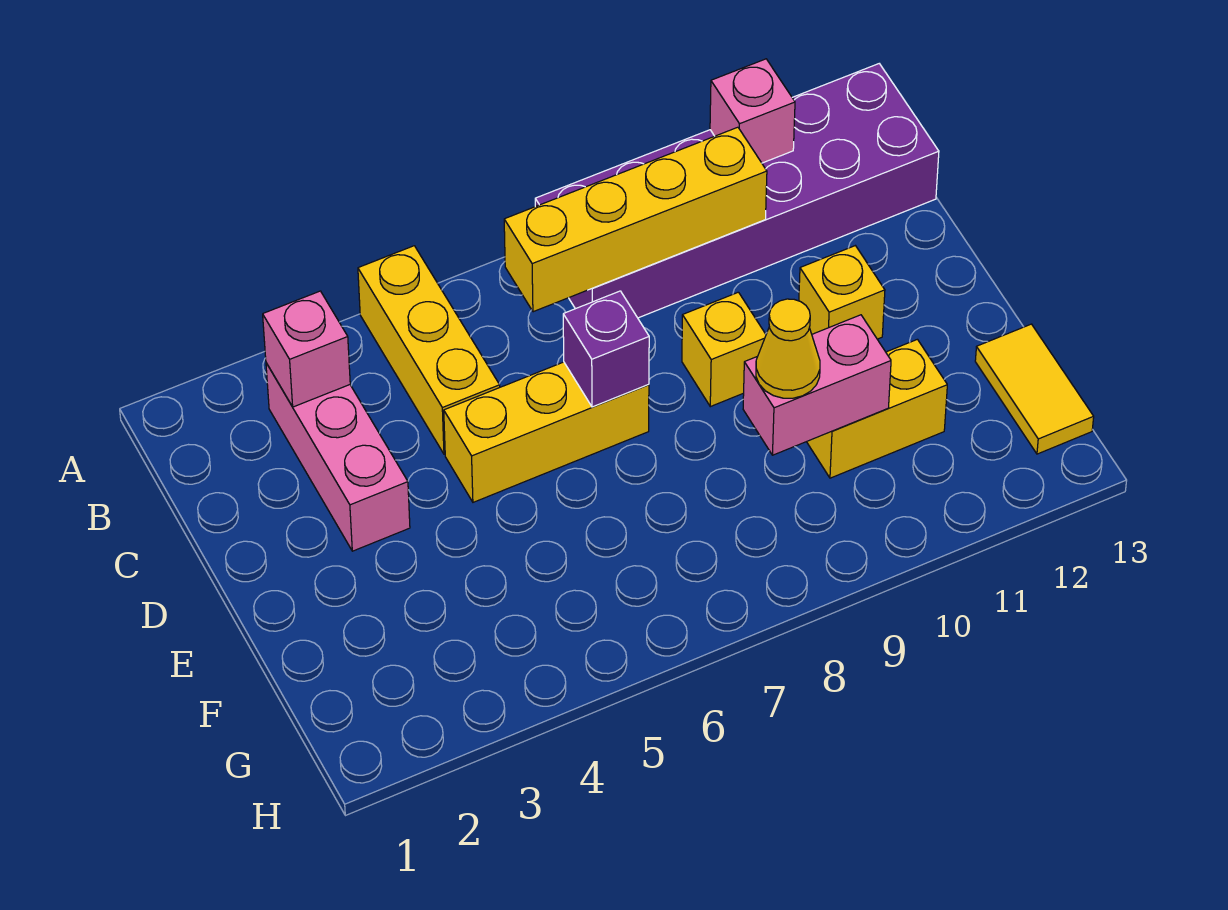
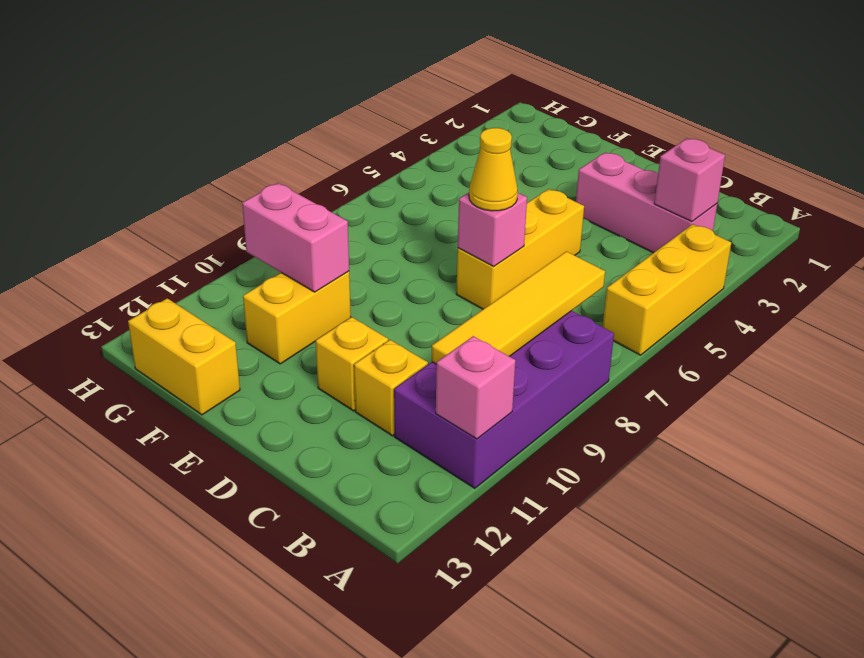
yellow brick A5:C5 level 1 -> yellow brick A4:A6 level 1
purple brick A8:B13 level 1 -> purple brick A8:B11 level 1
yellow brick B7:B10 level 2 -> yellow tile B7:B10 level 2
purple brick D7 level 2 -> pink brick D7 level 2
yellow brick D9 level 1 -> yellow brick C11 level 1
pink brick F9:F10 level 2 -> pink brick F10:G10 level 2
yellow cone F9 level 3 -> yellow cone D7 level 3
yellow tile F13:G13 level 1 -> yellow brick F13:G13 level 1

